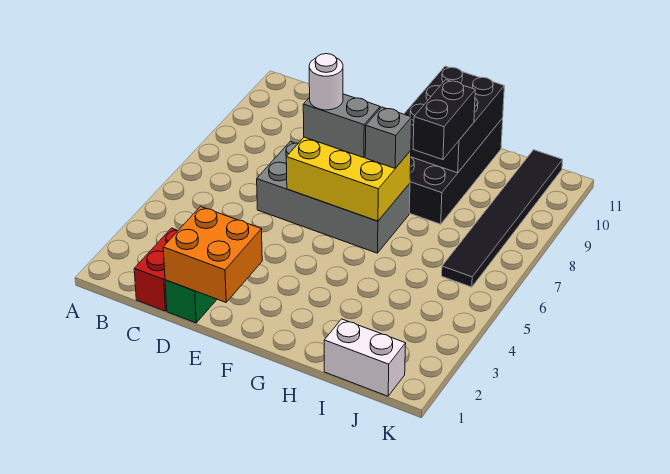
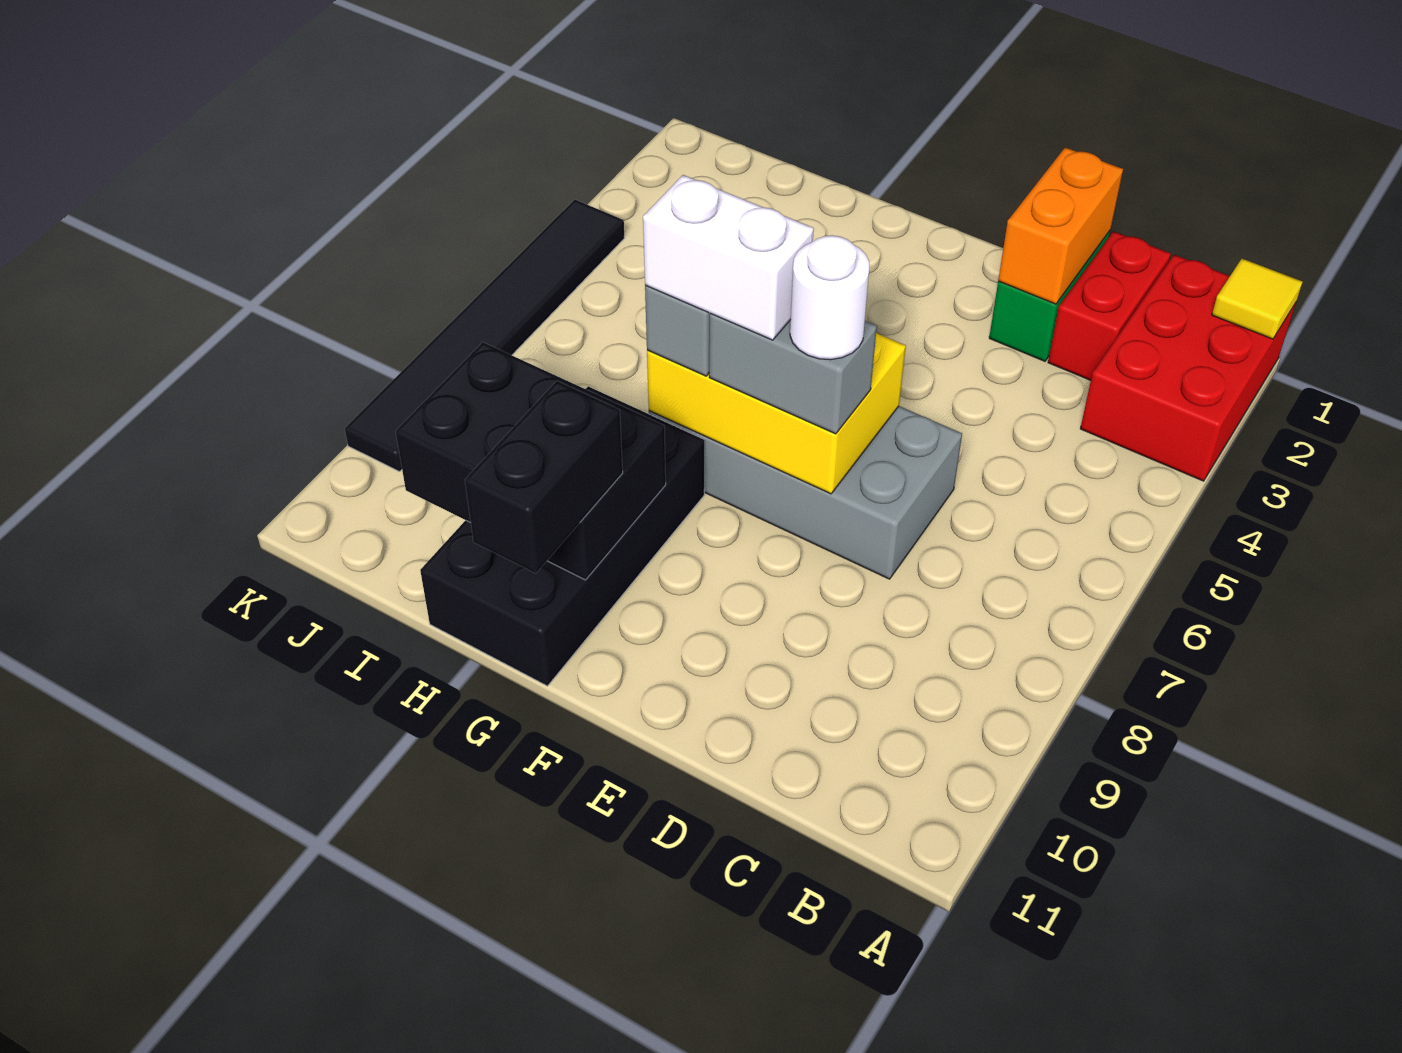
none -> red brick A1:B3 level 1
none -> yellow tile A1 level 2
orange brick D1:E2 level 2 -> orange brick D1:D2 level 2
black brick G9:H11 level 2 -> black brick G9:I10 level 2
black brick H8:H9 level 3 -> black brick G10:G11 level 3
white brick I1:J1 level 1 -> white brick F7:G7 level 4
black tile J6:J11 level 1 -> black tile K4:K9 level 1

